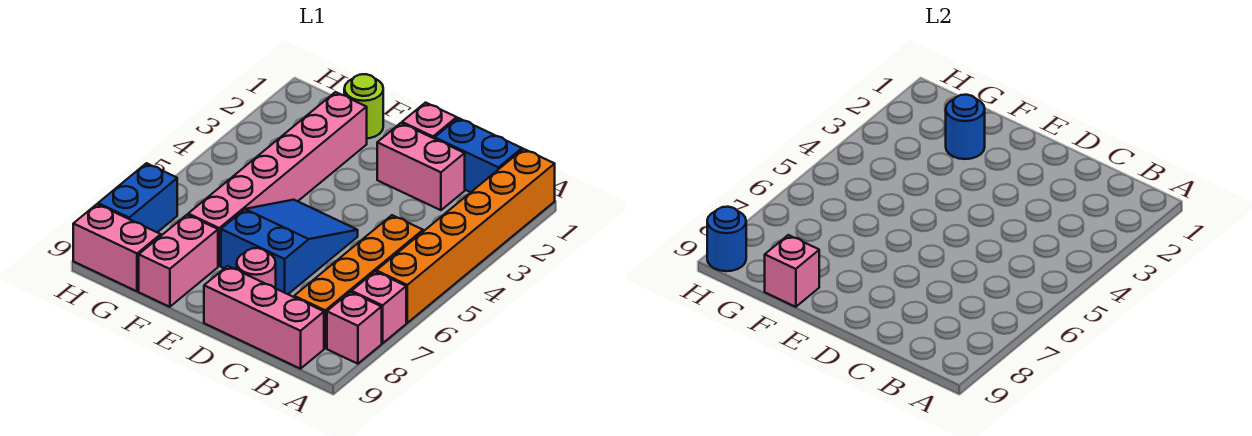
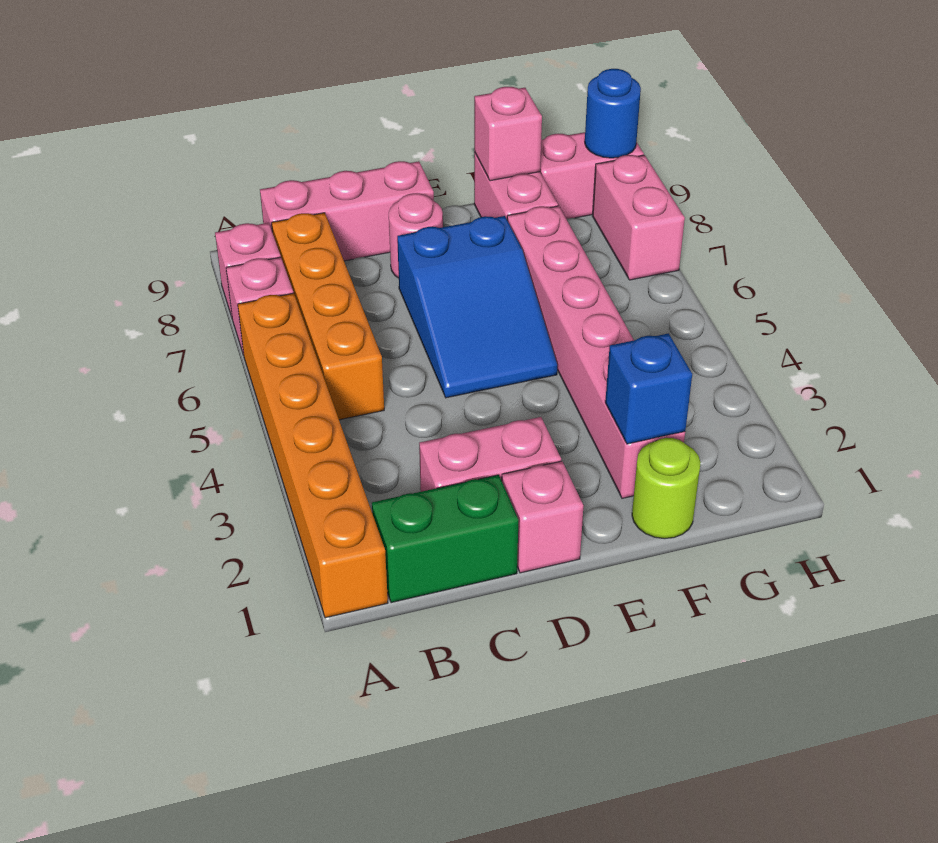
blue brick B1:C1 level 1 -> green brick B1:C1 level 1
blue round brick F2 level 2 -> blue brick F2 level 2
blue brick H7:H8 level 1 -> pink brick H7:H8 level 1

